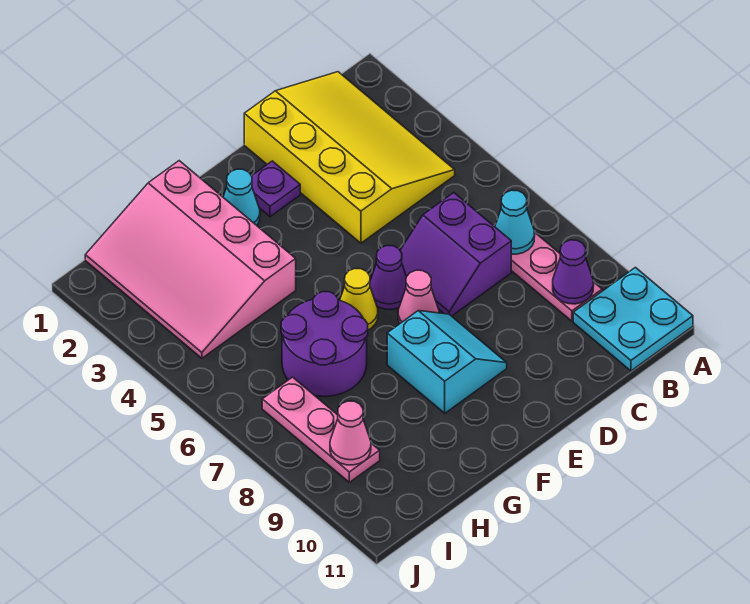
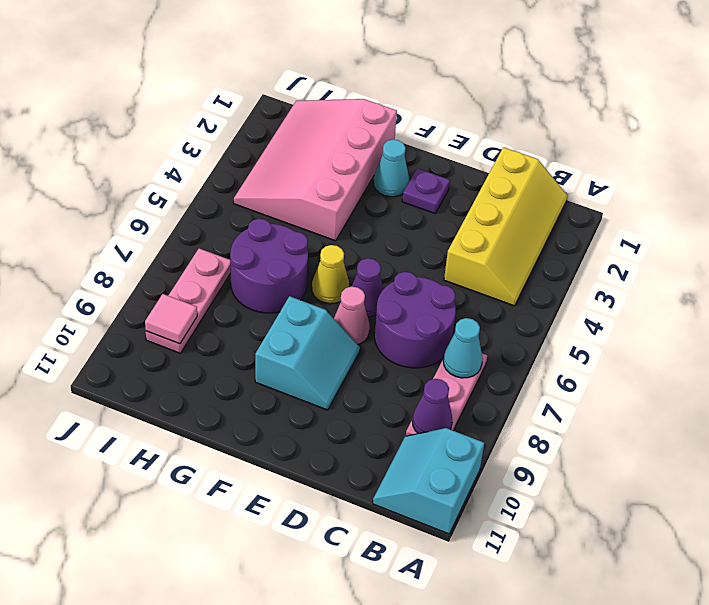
cyan plate A10:B11 level 1 -> cyan slope A10:B11 level 1 top A
yellow slope B1:D4 level 1 top D -> yellow slope B1:C4 level 1 top C
purple slope C6:D7 level 1 top C -> purple round brick C6:D7 level 1
pink cone I9 level 2 -> pink tile I9 level 2

